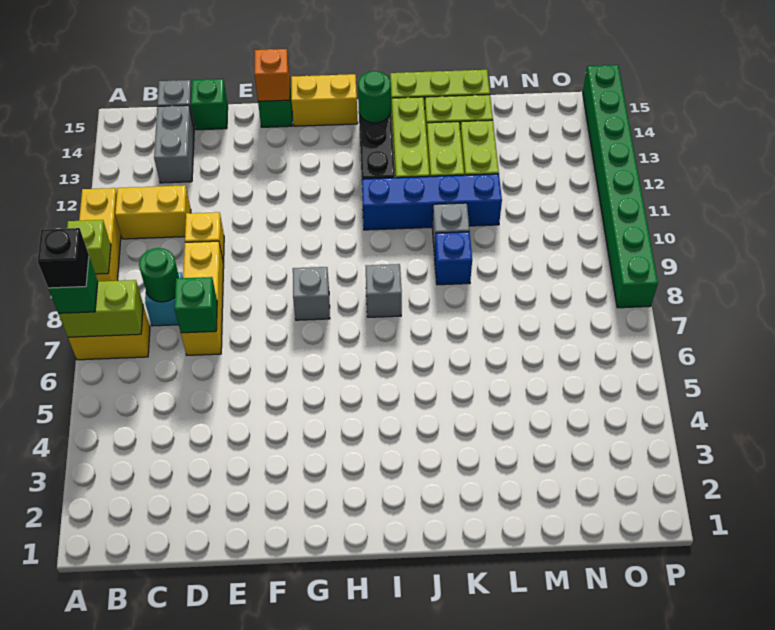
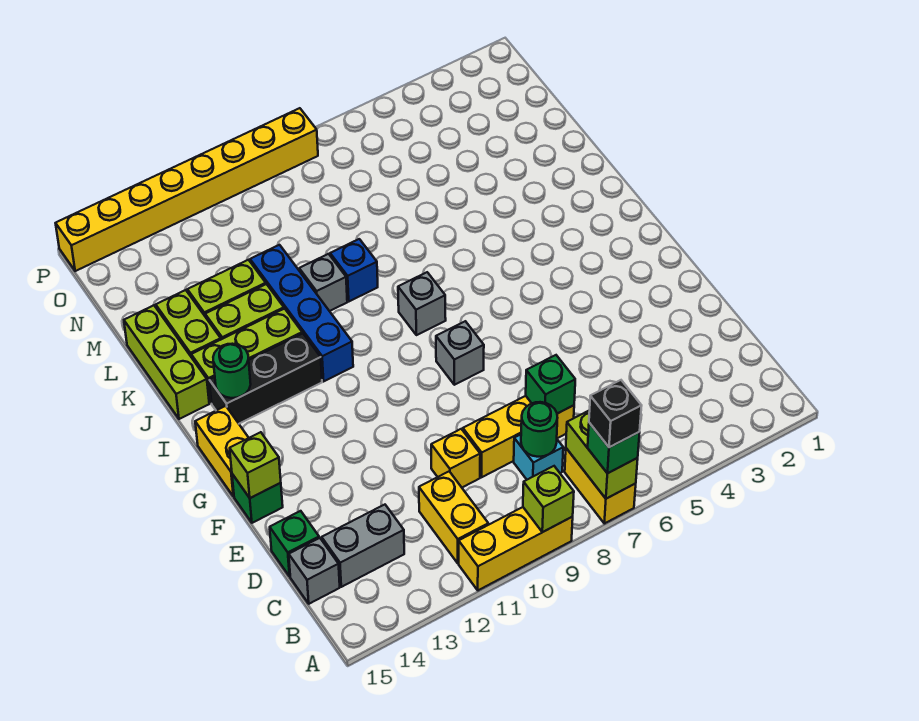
orange brick F15 level 2 -> lime brick F15 level 2
green brick P8:P15 level 1 -> yellow brick P8:P15 level 1

